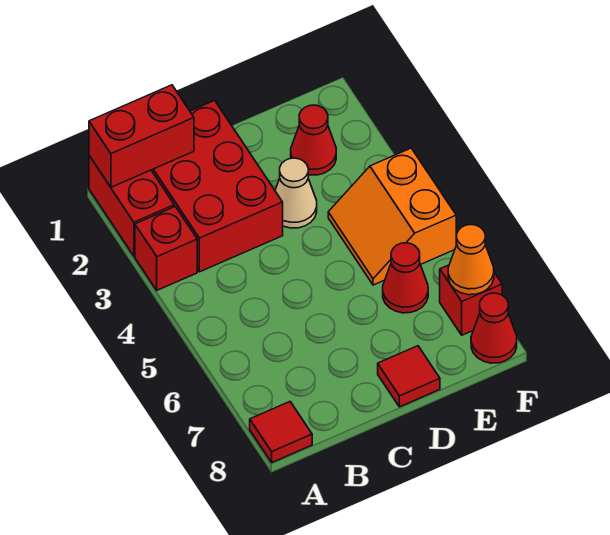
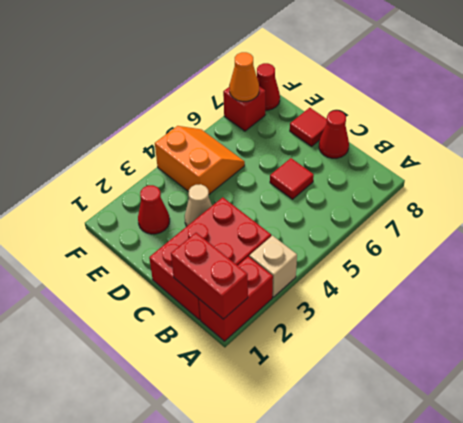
red brick A3 level 1 -> tan brick A3 level 1
red tile A8 level 1 -> red tile C6 level 1
orange slope E4:F5 level 1 top F -> orange slope E4:F5 level 1 top 4
red cone E6 level 1 -> red cone C8 level 1

